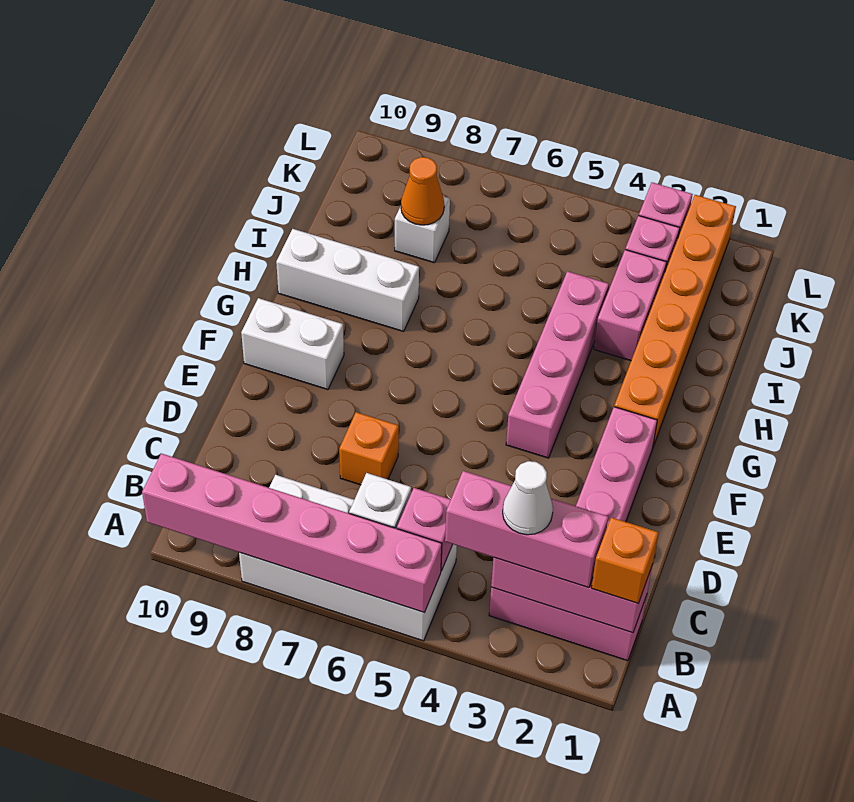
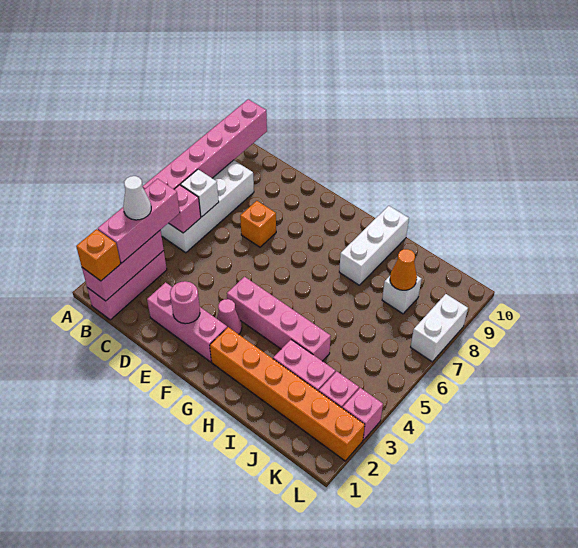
none -> pink round brick E2 level 2
none -> pink cone F3 level 1
white brick F9:F10 level 1 -> white brick L7:L8 level 1

